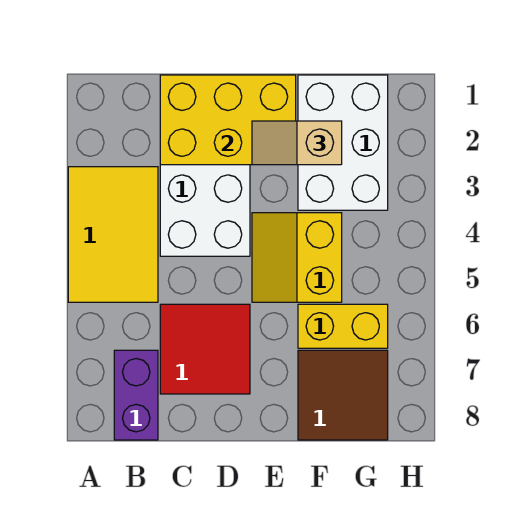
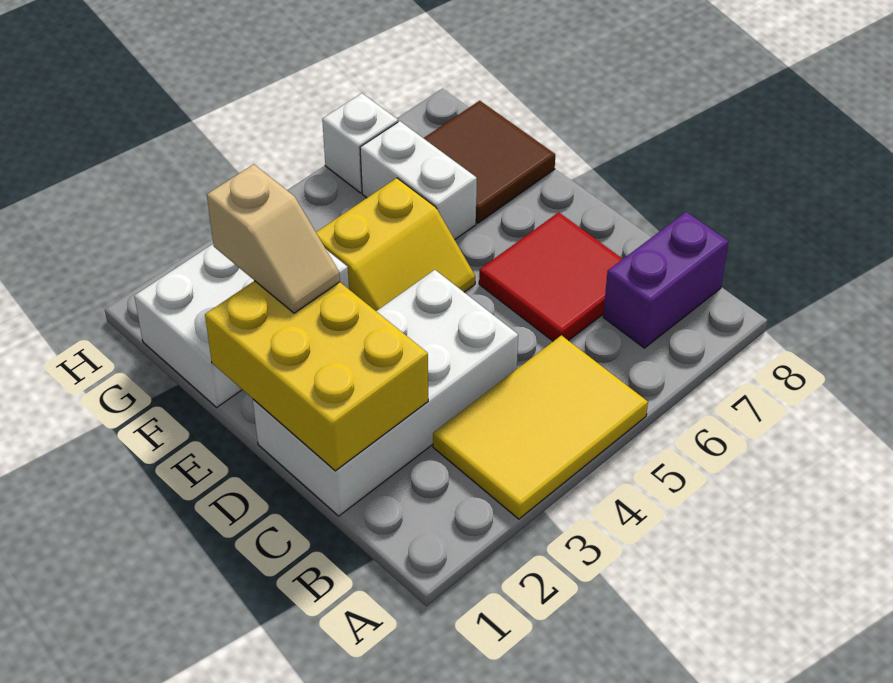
yellow brick F6:G6 level 1 -> white brick F6:G6 level 1
none -> white brick H6 level 1

